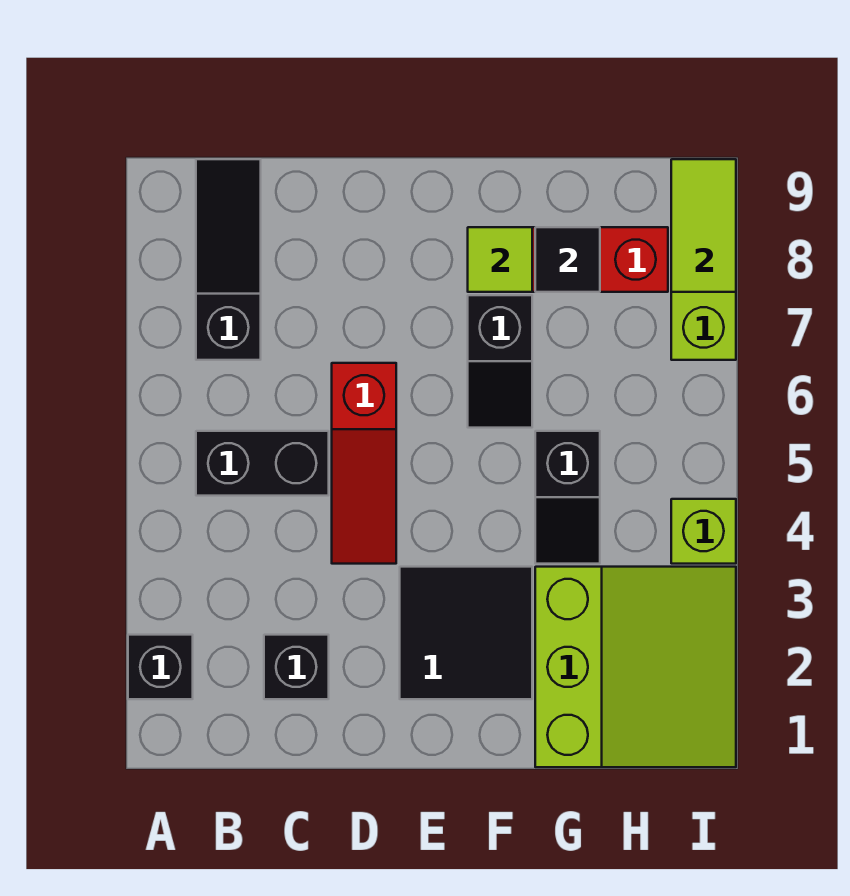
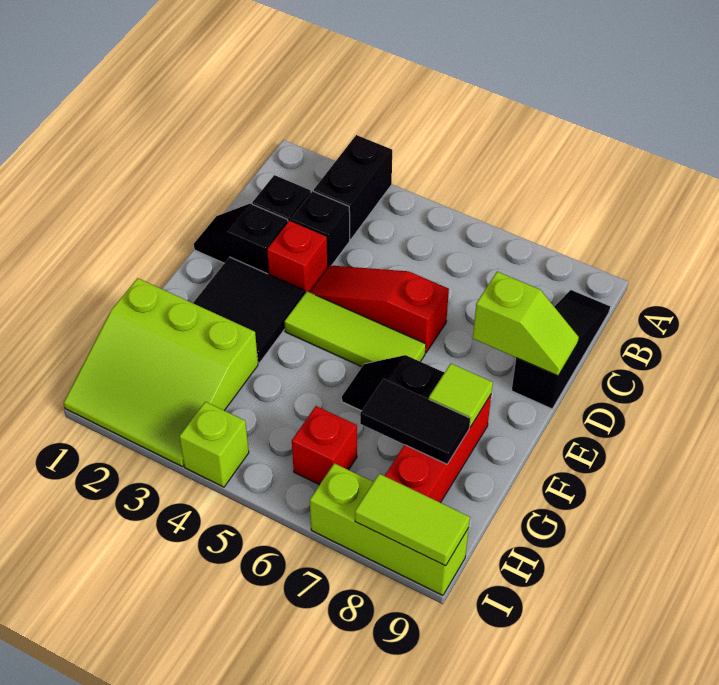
black brick A2 level 1 -> black brick C3 level 1
black brick B5:C5 level 1 -> black brick A3:B3 level 1
black slope B7:B9 level 1 top 7 -> black slope B9:D9 level 1 top D
none -> red brick D3 level 1
none -> lime slope D8:D9 level 2 top 8
none -> lime tile E4:E6 level 1
black slope G4:G5 level 1 top 5 -> black slope D1:D2 level 1 top 2
black tile G8 level 2 -> black tile G7:G8 level 2
none -> red brick H6 level 1

